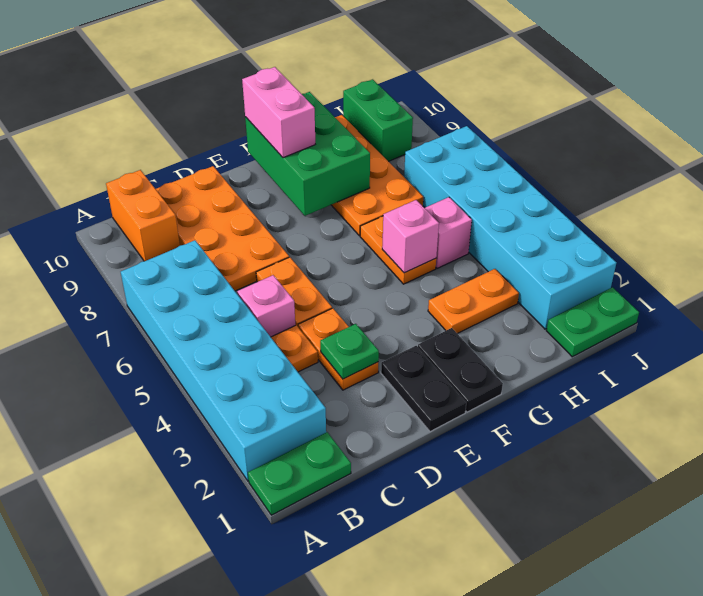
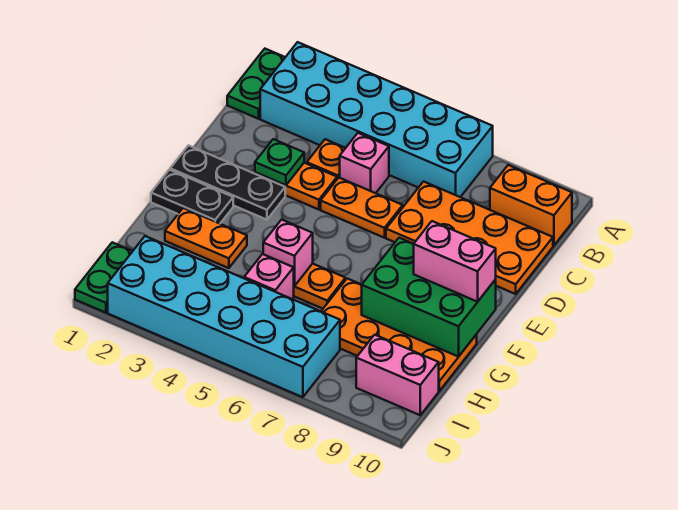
black plate E1:E2 level 1 -> black plate E1:E3 level 1
orange plate G3:H3 level 1 -> orange plate G2:G3 level 1
green brick I9:I10 level 1 -> pink brick I9:I10 level 1

